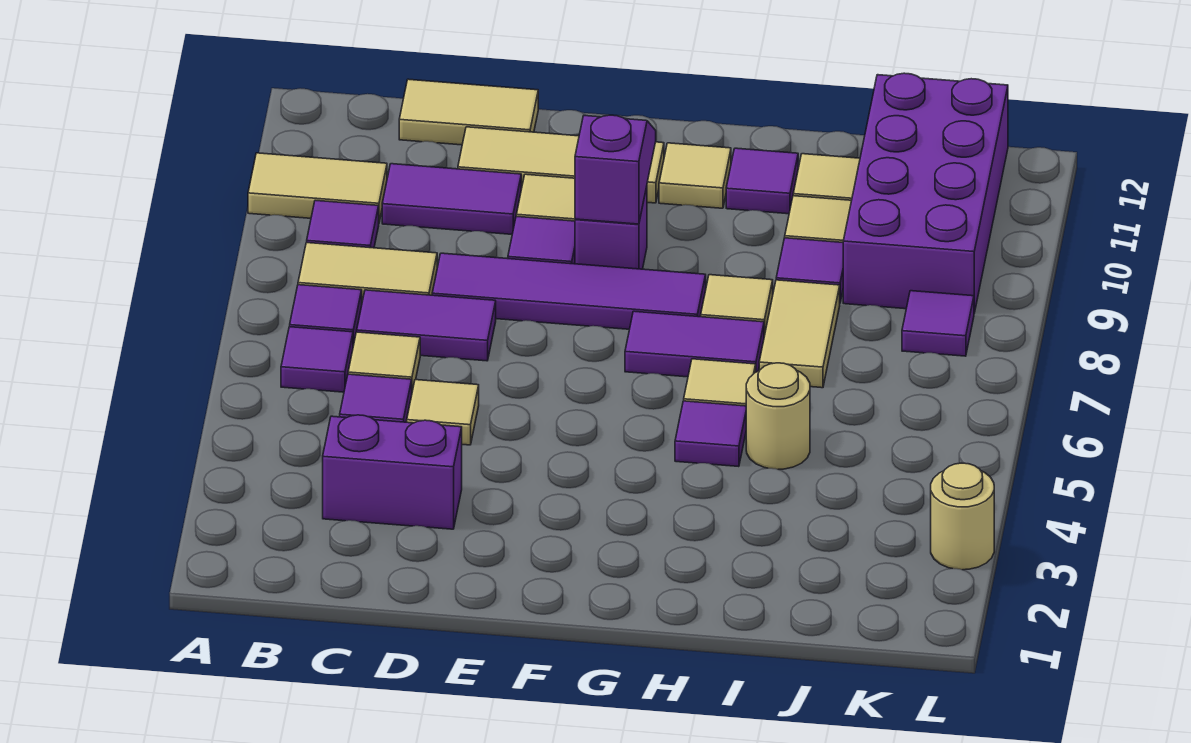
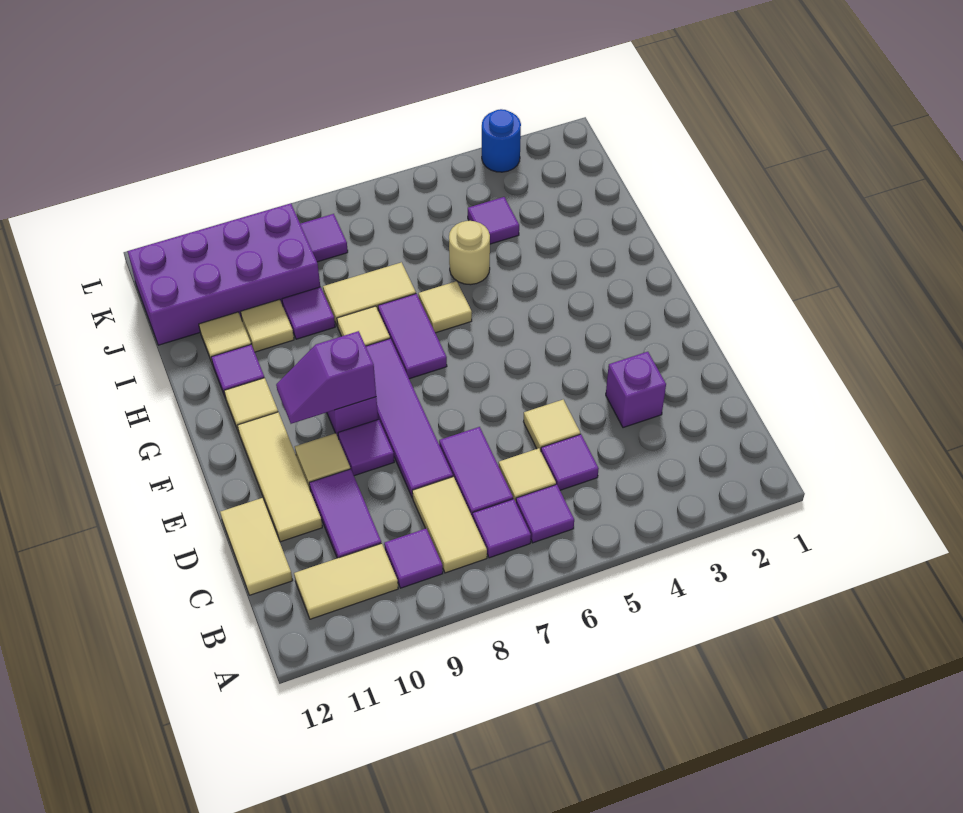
tan tile A10:B10 level 1 -> tan tile B10:B11 level 1
purple brick C3:D3 level 1 -> purple brick D3 level 1
purple tile H5 level 1 -> purple tile J4 level 1
tan round brick L3 level 1 -> blue round brick L3 level 1

